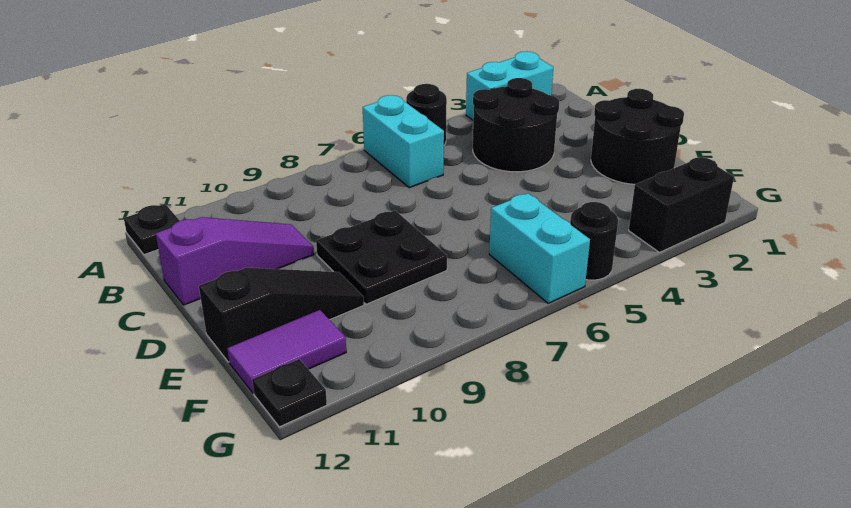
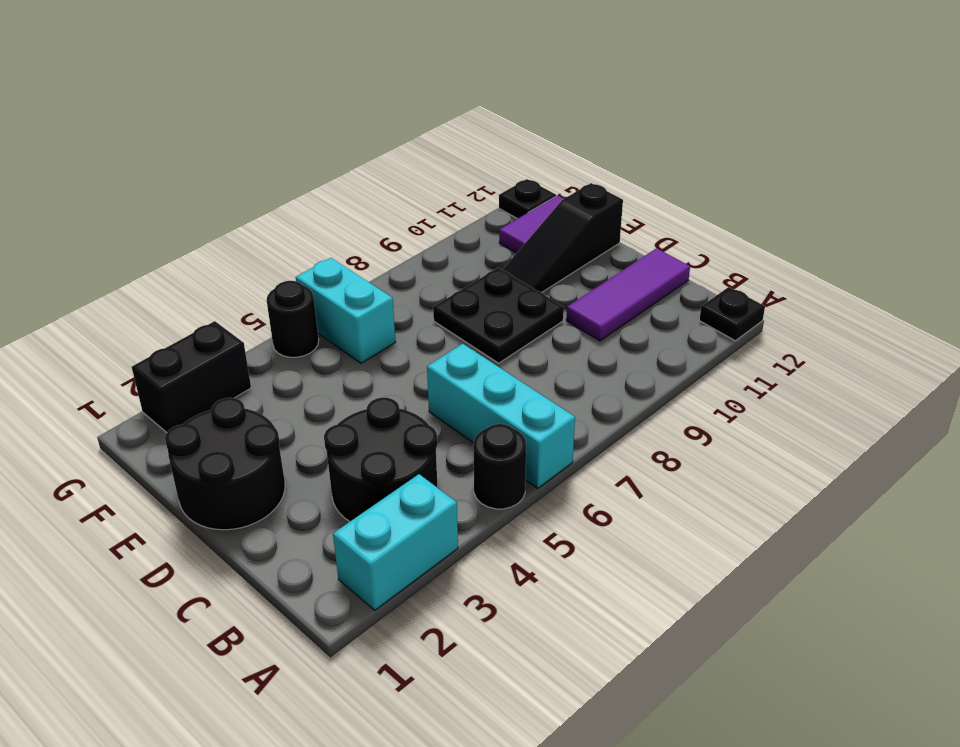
cyan brick A6:B6 level 1 -> cyan brick A6:C6 level 1
purple slope C10:C12 level 1 top 12 -> purple tile C10:C12 level 1

